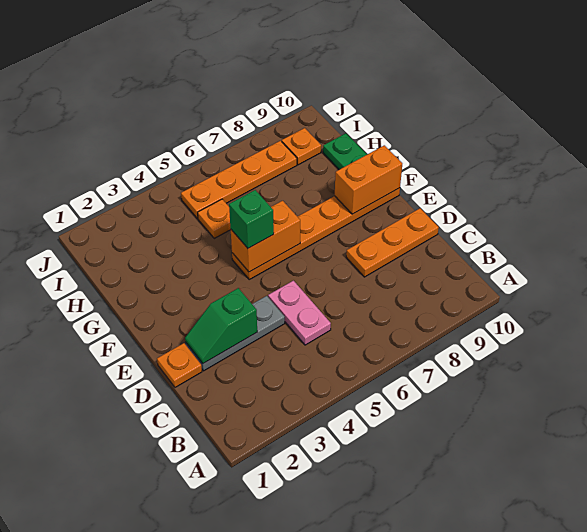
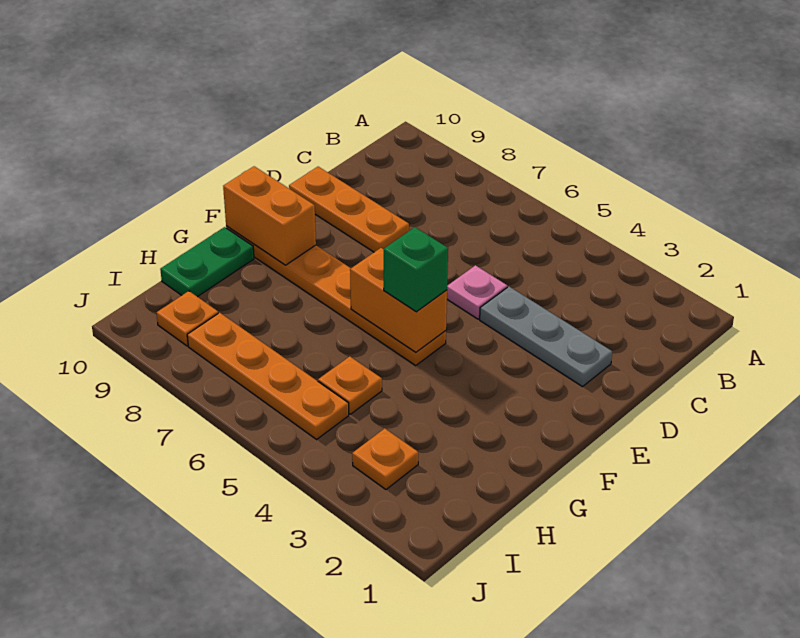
pink plate C5:D5 level 1 -> pink plate D5 level 1
orange plate D1 level 1 -> orange plate I3 level 1
green slope D2:D3 level 2 top 3 -> none

